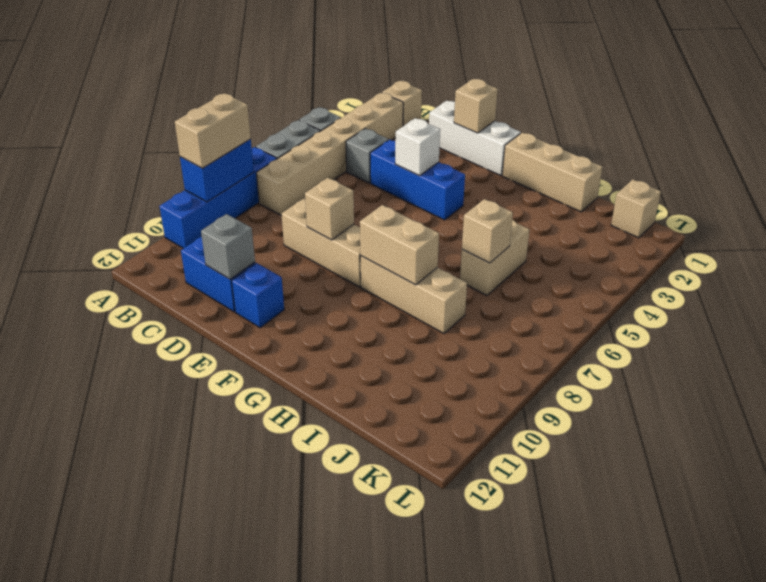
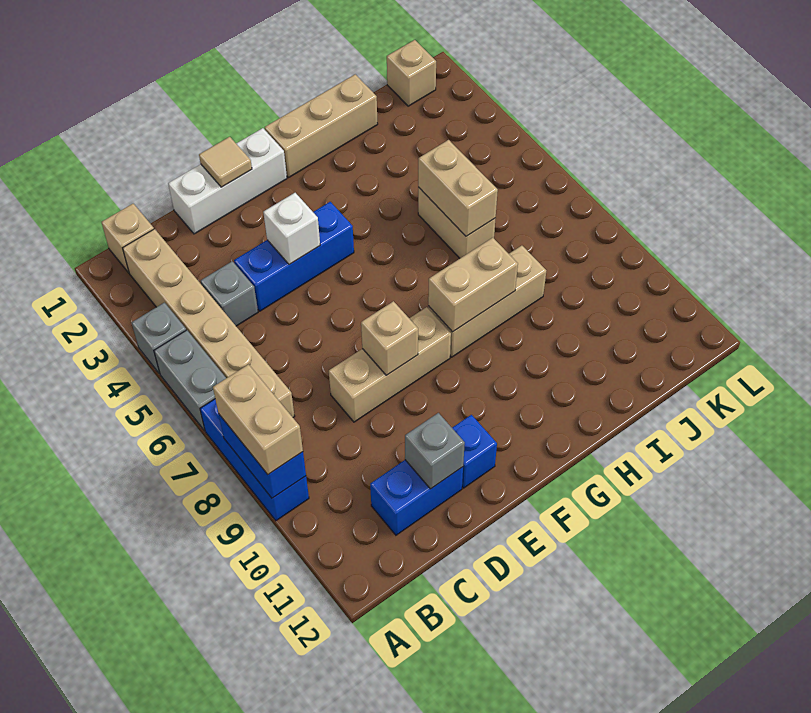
blue brick A7:A10 level 1 -> blue brick A7:A9 level 1
tan brick E1 level 2 -> tan tile E1 level 2
tan brick I6 level 2 -> tan brick I5:I6 level 2

